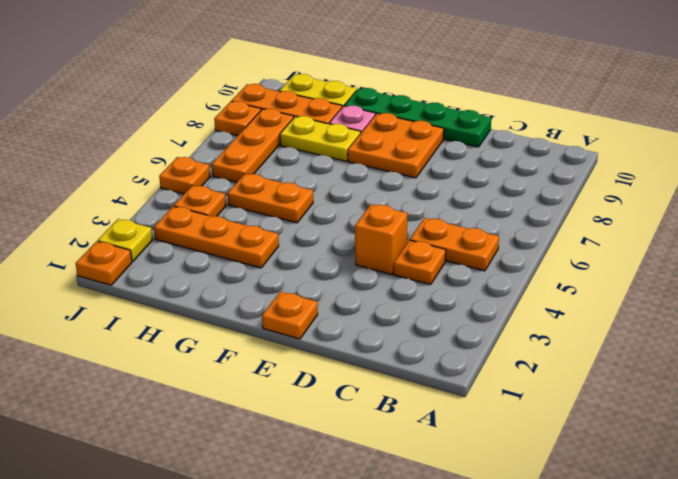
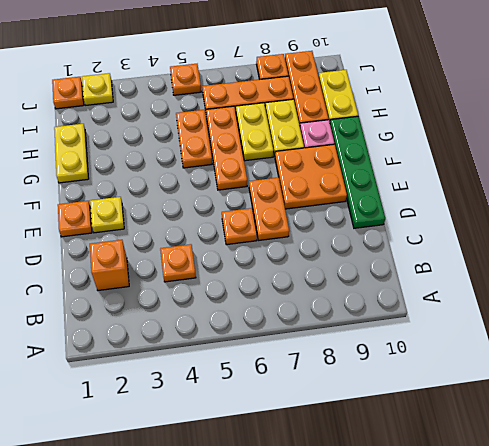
orange plate B5:C5 level 1 -> orange plate D7:E7 level 1
orange brick D4 level 1 -> orange brick C2 level 1
none -> yellow plate E2 level 1
none -> yellow plate G1:H1 level 1
orange plate G3:I3 level 1 -> orange plate F6:H6 level 1
none -> yellow plate G7:H7 level 1
orange plate I4 level 1 -> orange plate D6 level 1

